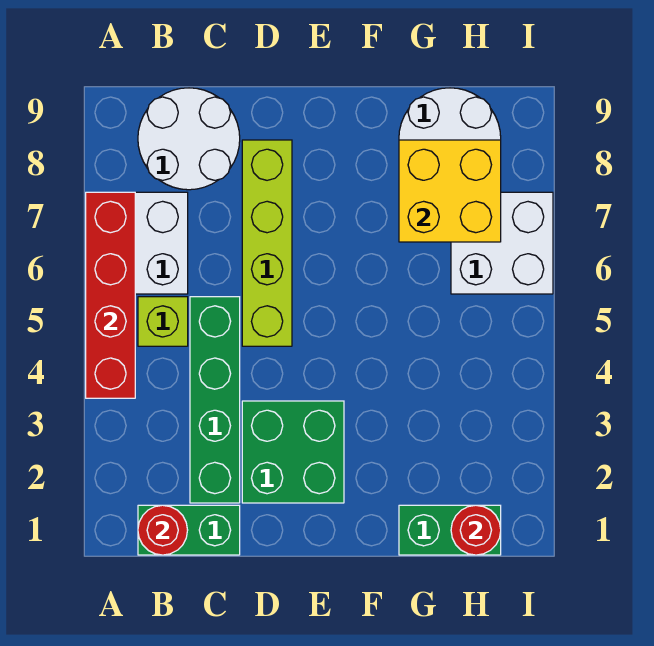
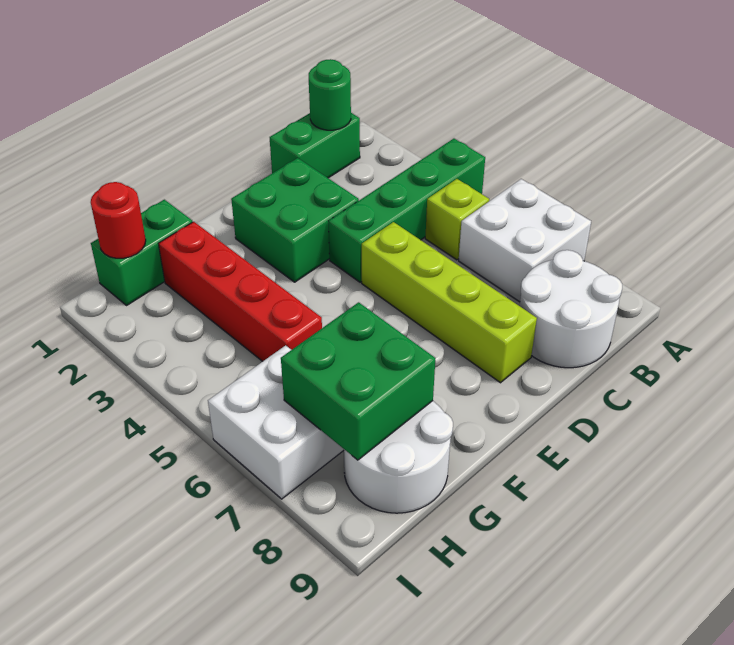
red brick A4:A7 level 2 -> red brick G2:G5 level 1
red round brick B1 level 2 -> green round brick B1 level 2
green brick C2:C5 level 1 -> green brick A4:D4 level 1
yellow brick G7:H8 level 2 -> green brick G7:H8 level 2

